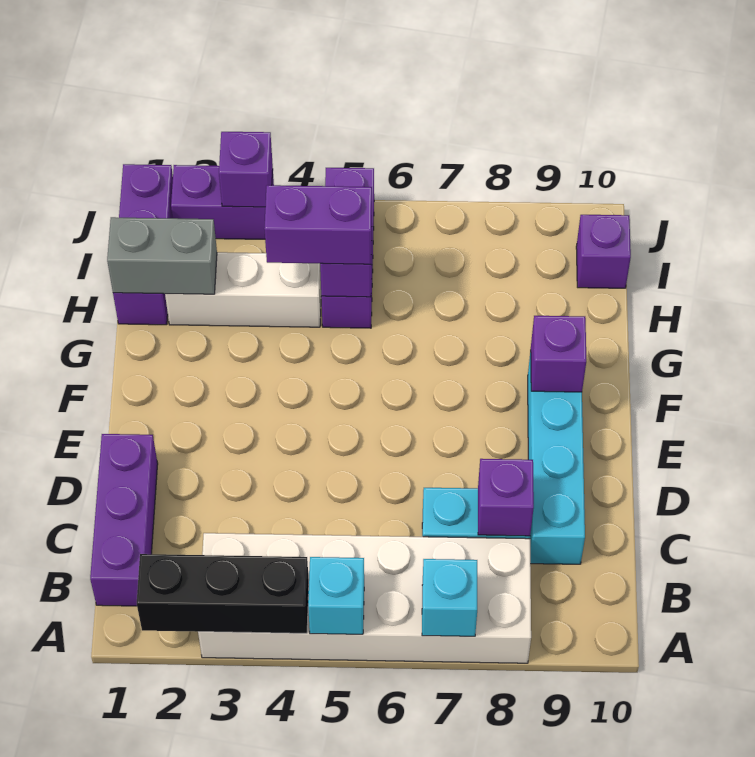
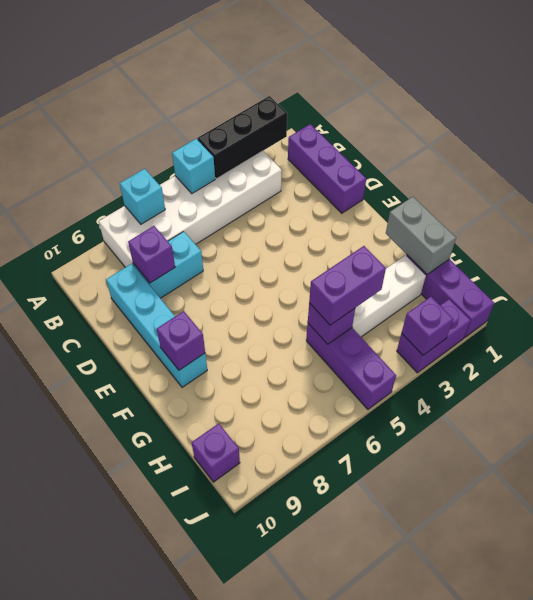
grey brick H1:H2 level 2 -> grey brick G1:H1 level 2

